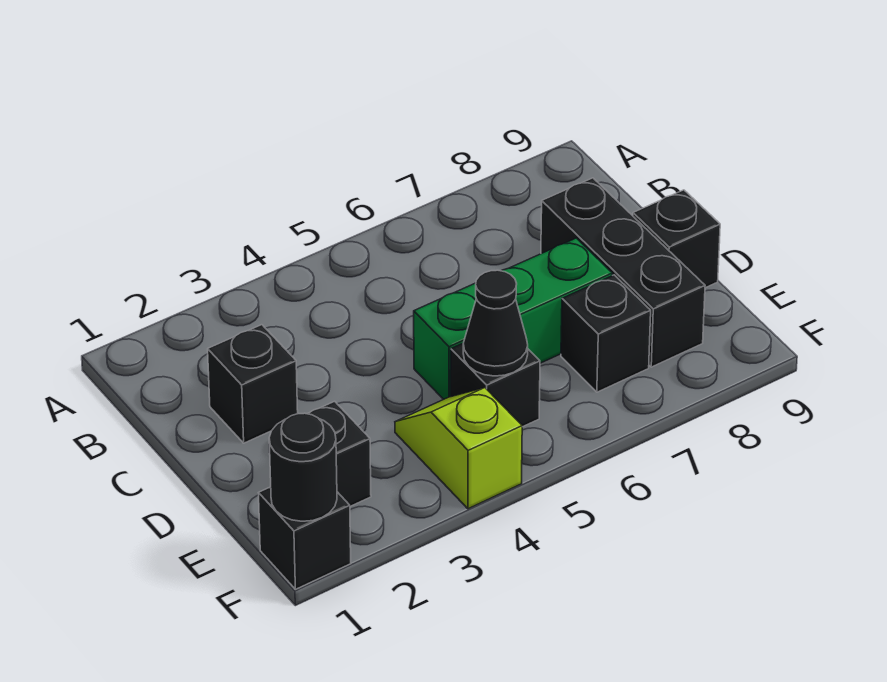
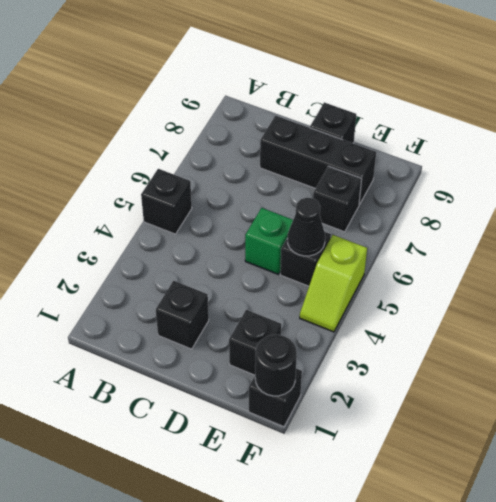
none -> black brick A5 level 1
green brick D5:D7 level 1 -> green brick D5 level 1
lime slope E4:F4 level 1 top F -> lime slope F4:F5 level 1 top 5

